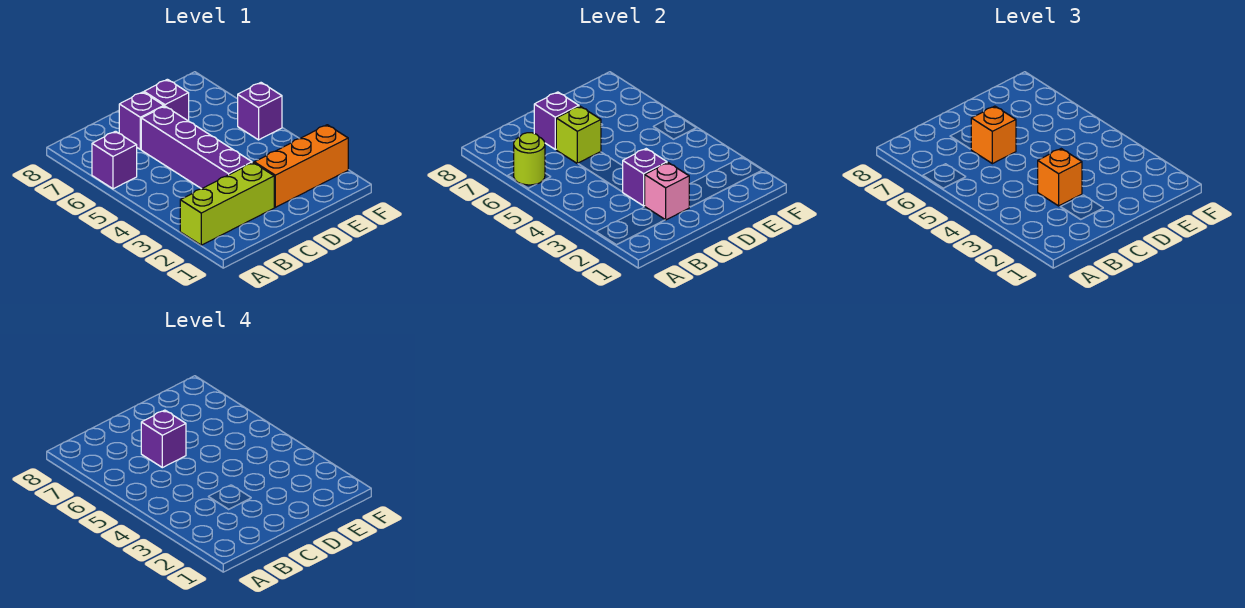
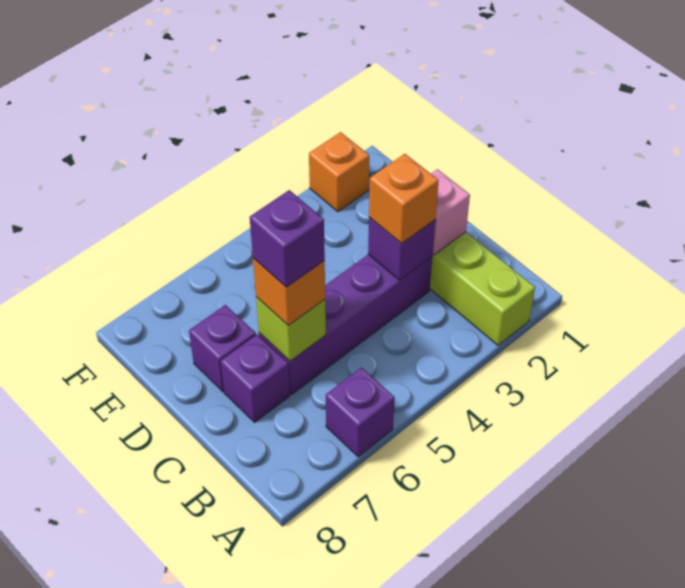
lime round brick A6 level 2 -> none
purple brick C7 level 2 -> none
orange brick D2:F2 level 1 -> orange brick F2 level 1
purple brick F5 level 1 -> none

